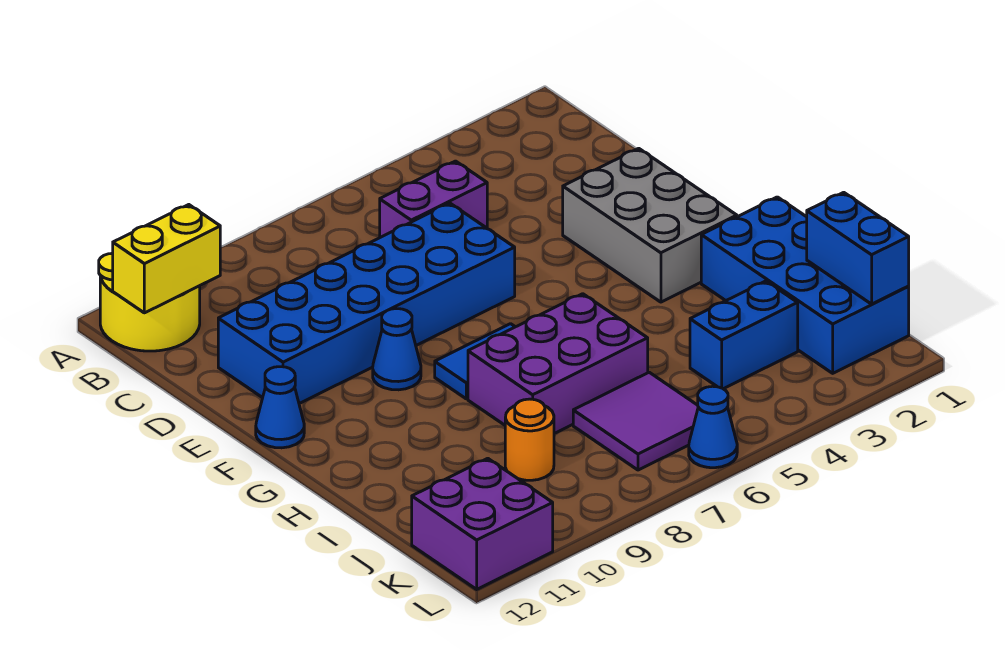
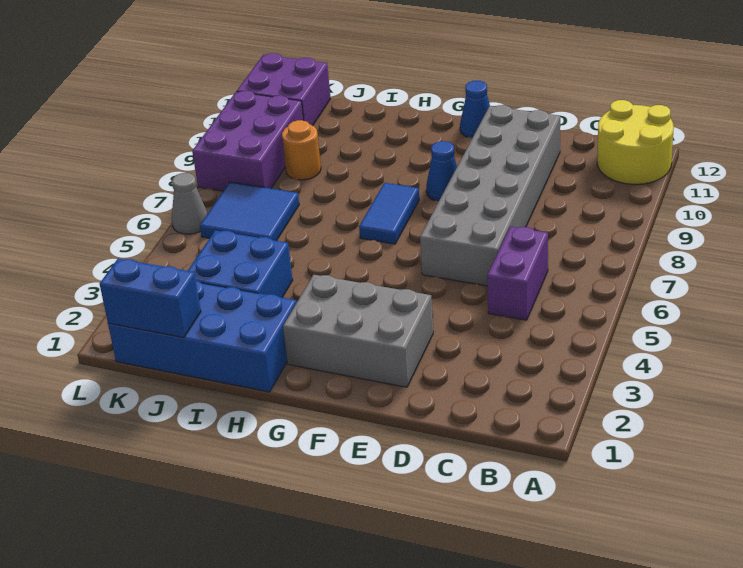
yellow brick B11:B12 level 2 -> none
blue brick D6:E11 level 1 -> grey brick D6:E11 level 1
purple brick H6:I8 level 1 -> purple brick K8:L10 level 1
blue brick J3:J4 level 1 -> blue brick I3:J4 level 1
purple tile J6:K7 level 1 -> blue tile J6:K7 level 1
blue cone L6 level 1 -> grey cone L6 level 1

